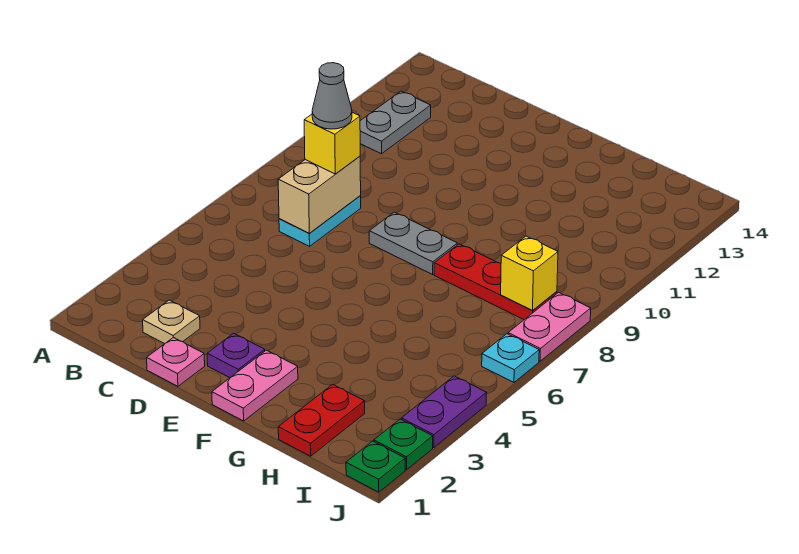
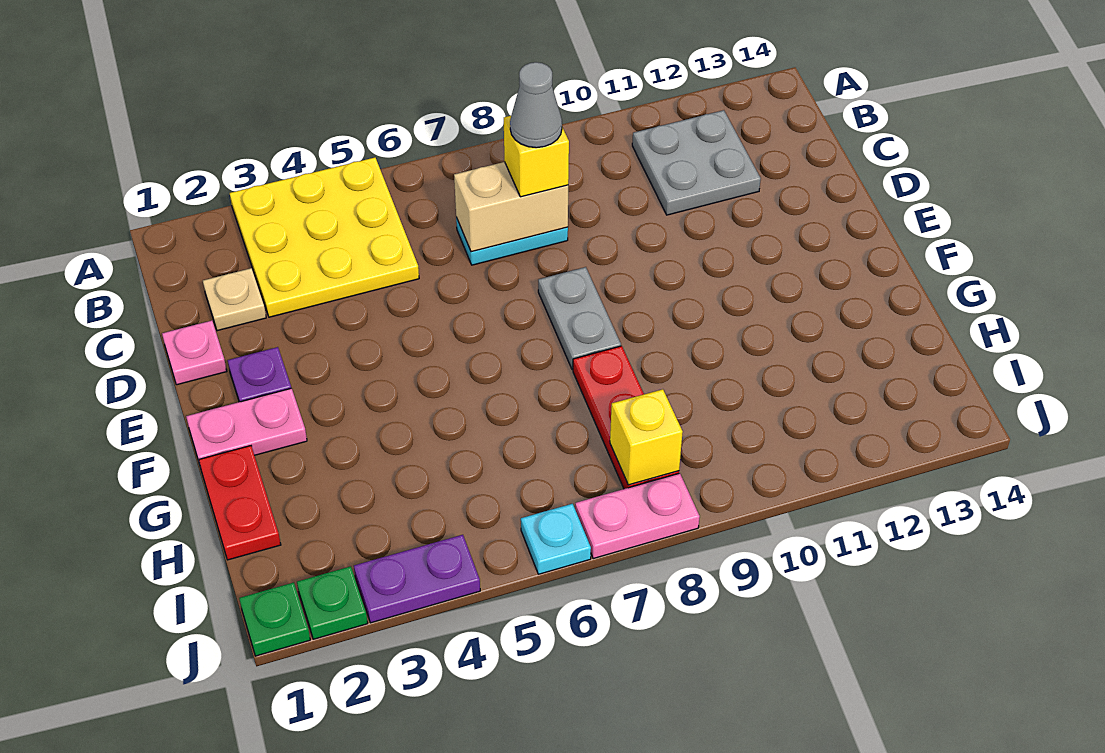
none -> yellow plate A3:C5 level 1
grey plate B11:B12 level 1 -> grey plate B11:C12 level 1
red plate H1:H2 level 1 -> red plate G1:H1 level 1

